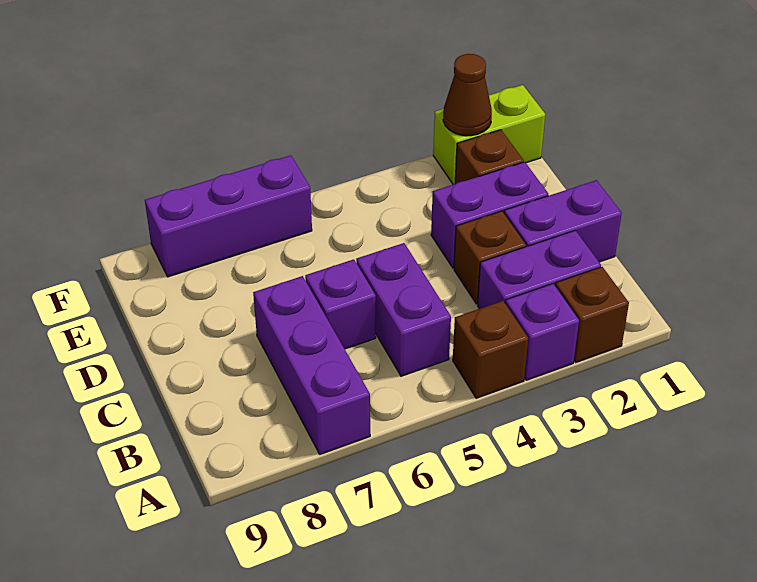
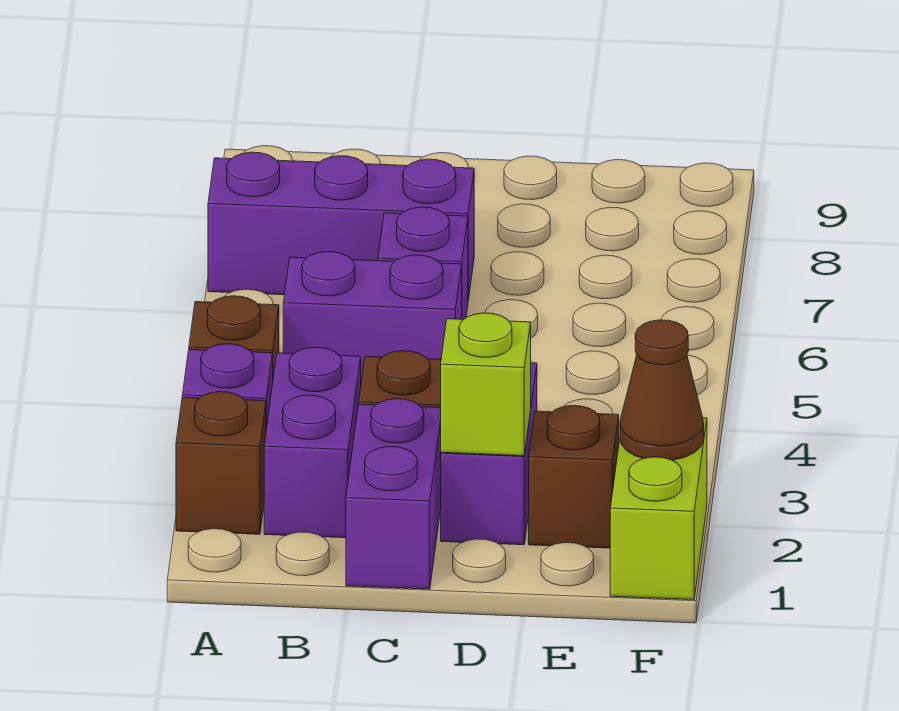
none -> lime brick D2 level 2
purple brick F6:F8 level 1 -> none

